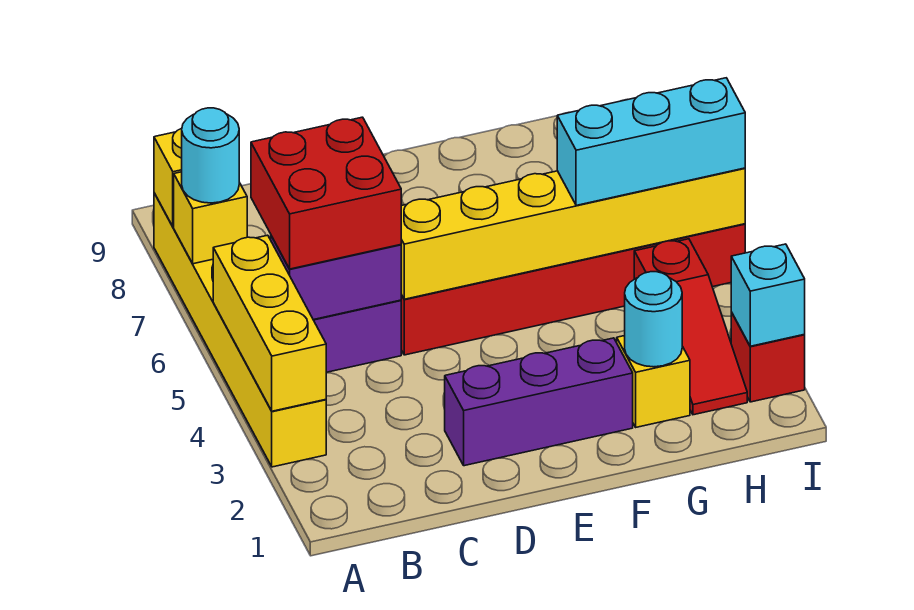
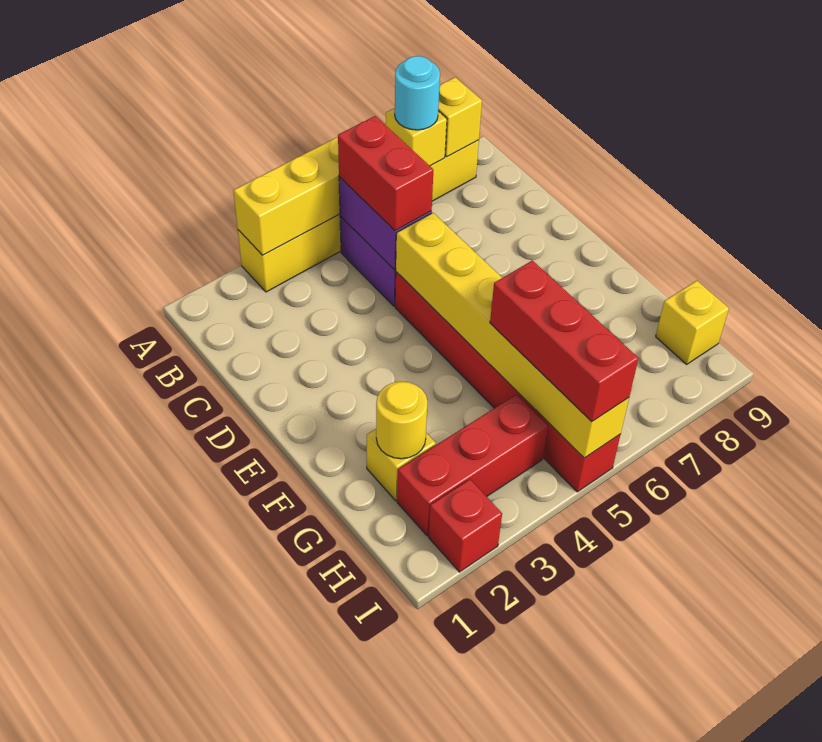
red brick B5:C6 level 3 -> red brick B5:C5 level 3
purple brick D2:F2 level 1 -> none
cyan round brick G2 level 2 -> yellow round brick G2 level 2
cyan brick G5:I5 level 3 -> red brick G5:I5 level 3
red slope H2:H4 level 1 top 4 -> red brick H2:H4 level 1
none -> yellow brick H9 level 1
cyan brick I2 level 2 -> none

